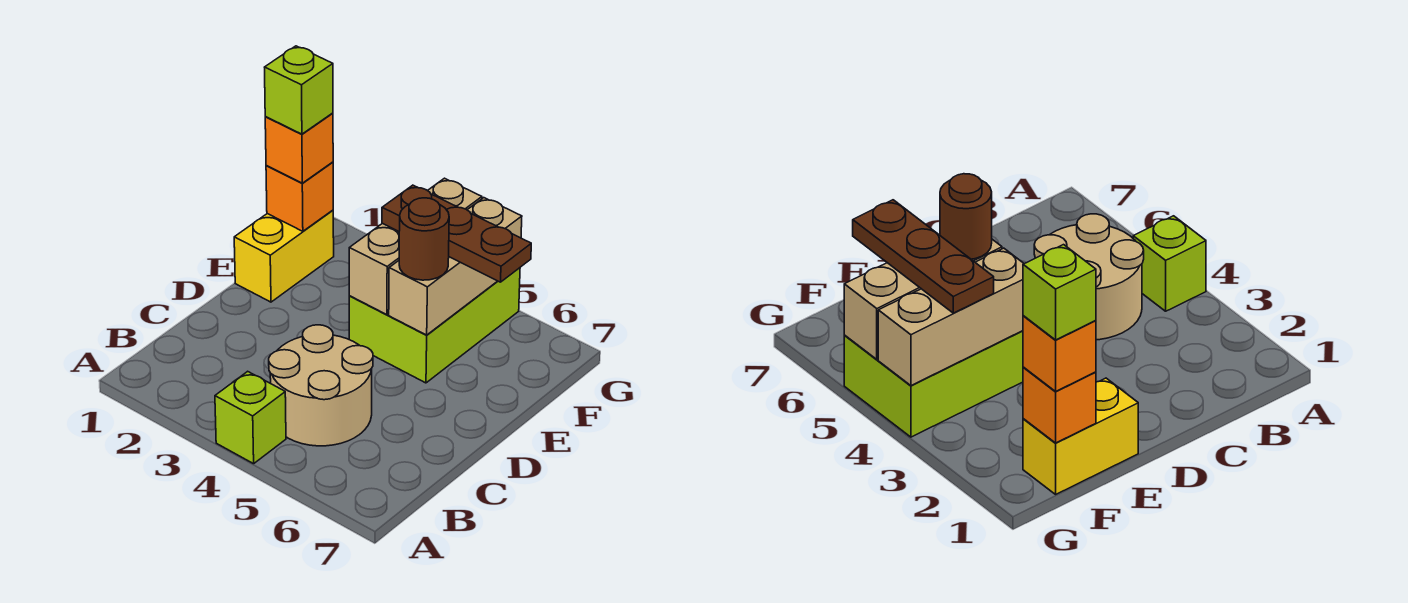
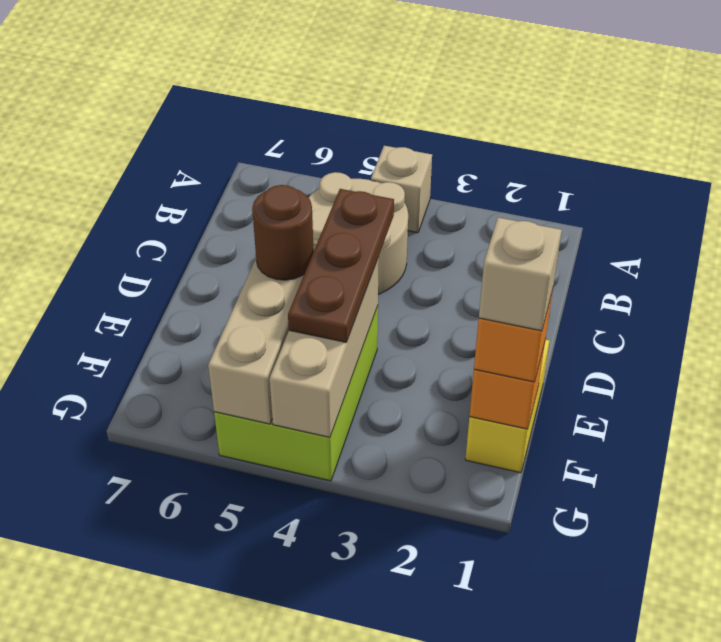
lime brick A4 level 1 -> tan brick A4 level 1
lime brick F1 level 4 -> tan brick F1 level 4
brown plate F4:F6 level 3 -> brown plate D4:F4 level 3

